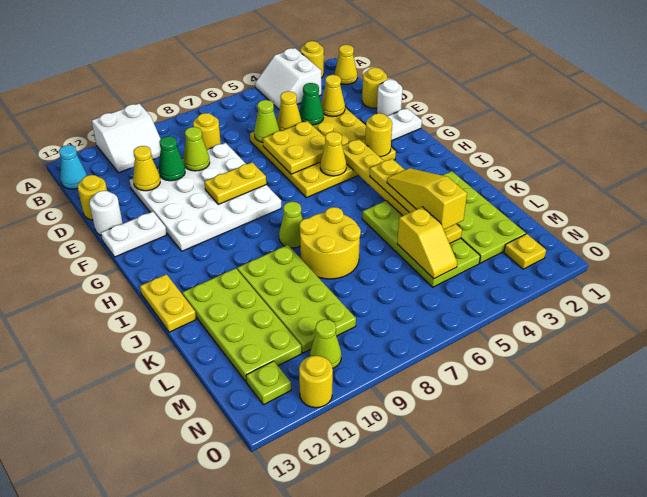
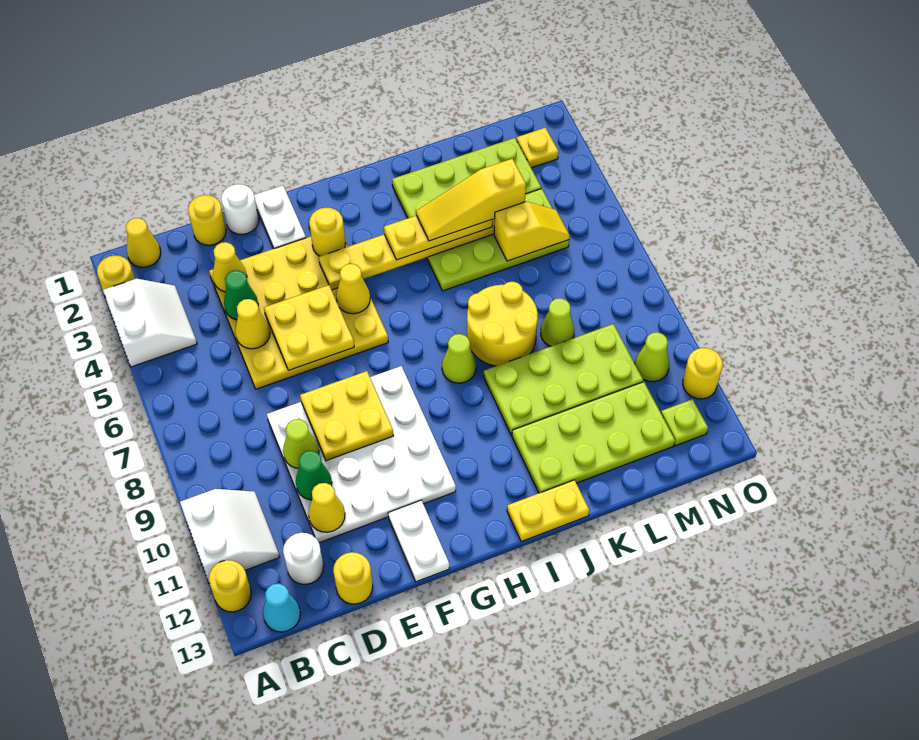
white slope A3:B4 level 1 top 3 -> white slope A3:B4 level 1 top A
yellow round brick C8 level 1 -> yellow round brick A12 level 1
lime cone D6 level 2 -> lime cone L8 level 1
white round brick E13 level 1 -> white round brick C12 level 1
yellow plate F8:F9 level 2 -> yellow plate E8:F9 level 2

